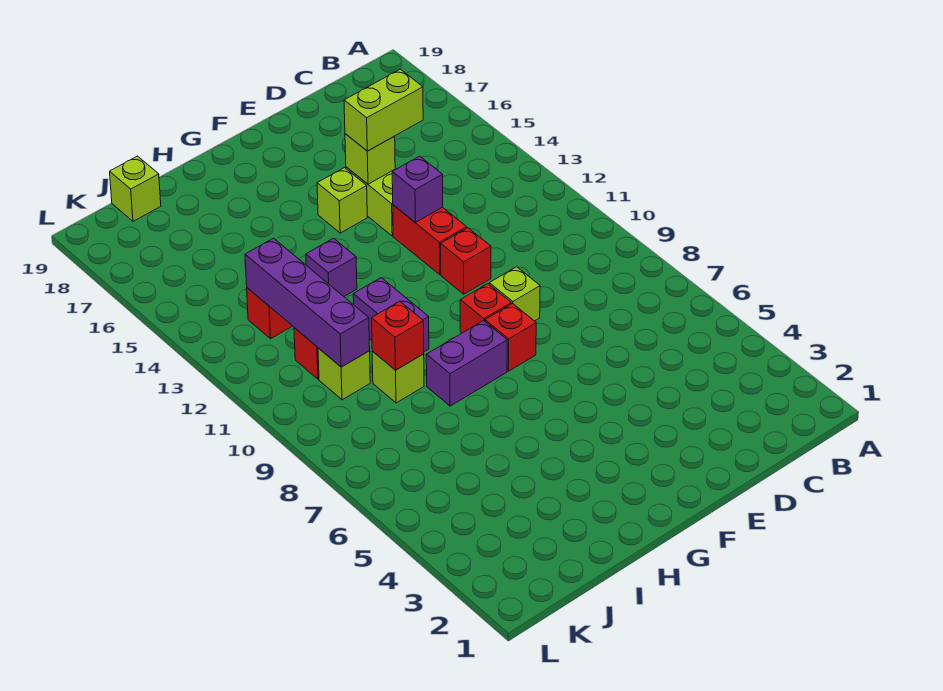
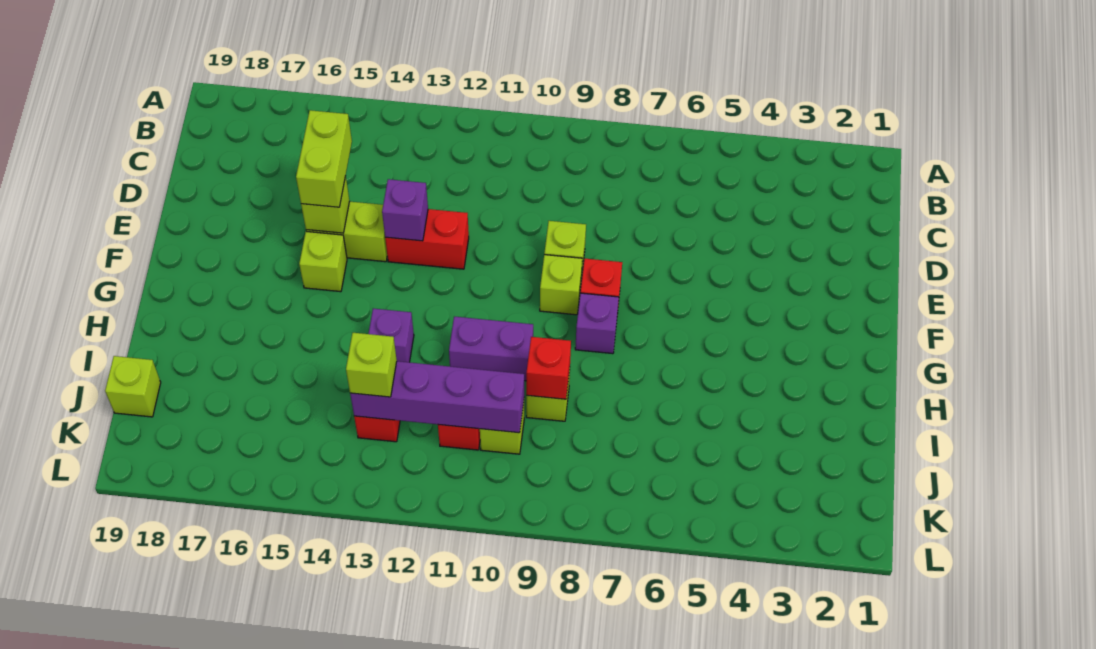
red brick E11 level 1 -> none
red brick F9 level 1 -> lime brick F9 level 1
purple brick G8:H8 level 1 -> purple brick G8 level 1
none -> lime brick J13 level 3

